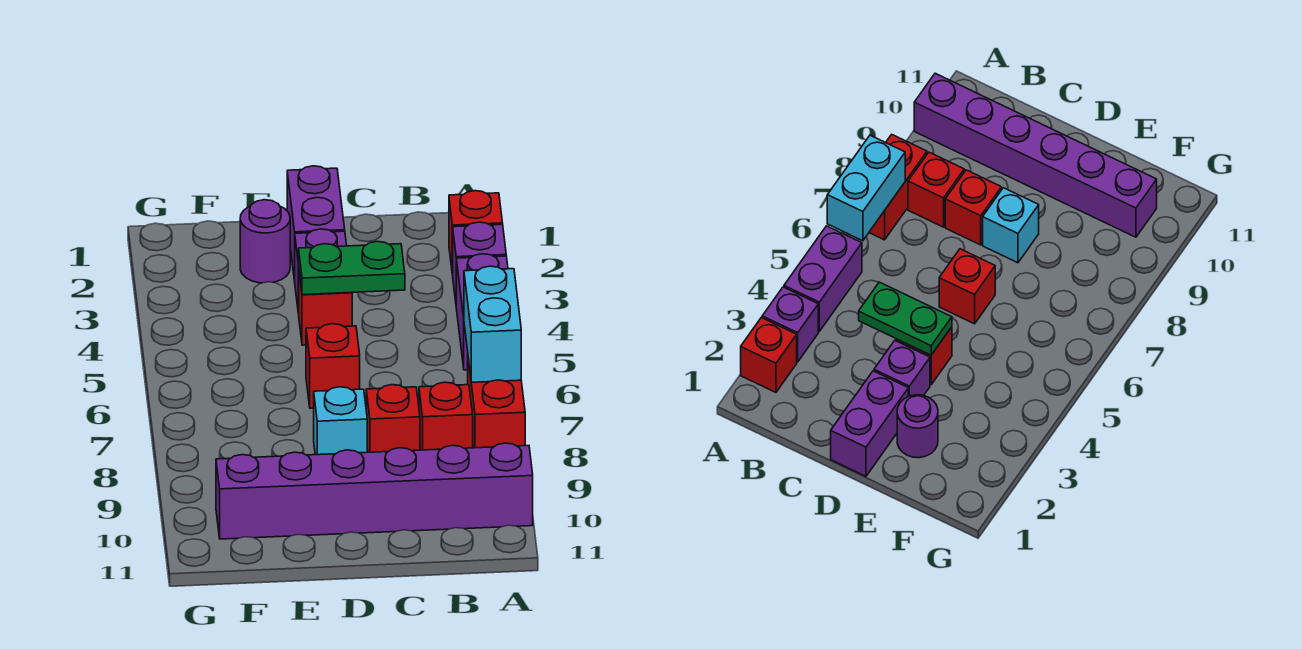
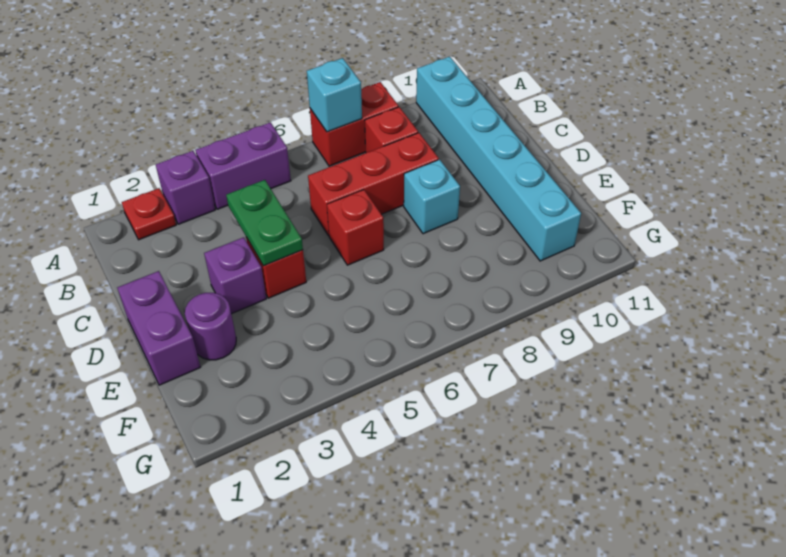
red brick A2 level 1 -> red plate A2 level 1
cyan brick A6:A7 level 2 -> cyan brick A7 level 2
purple brick A10:F10 level 1 -> cyan brick A10:F10 level 1
red brick C8 level 1 -> red brick C6:C8 level 1
purple brick D1:D2 level 1 -> purple brick D1:E1 level 1

